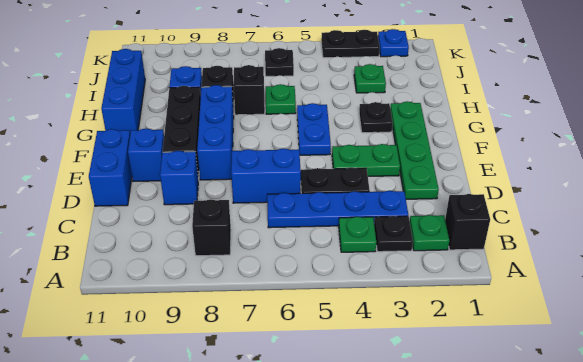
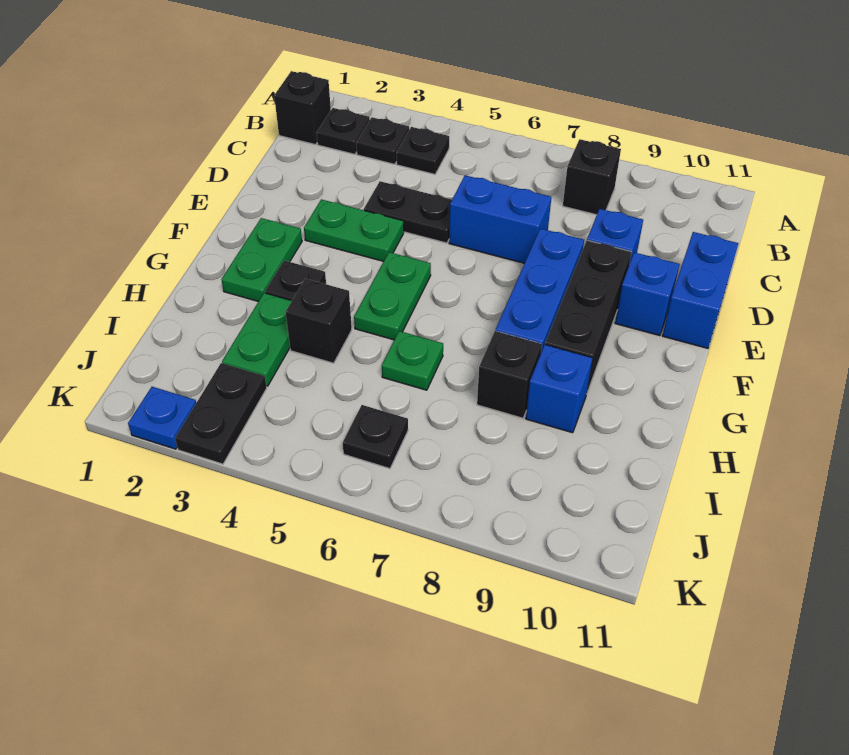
green plate B2 level 1 -> black plate B2 level 1
green plate B4 level 1 -> black plate B4 level 1
blue plate C3:C6 level 1 -> none
green plate D2:G2 level 1 -> green plate F2:G2 level 1
blue plate F5:G5 level 1 -> green plate F5:G5 level 1
blue brick G11:I11 level 1 -> none
black brick H7 level 1 -> black brick H4 level 1
green plate I3 level 1 -> green plate H3:I3 level 1
black plate K3:K4 level 1 -> black plate J3:K3 level 1

